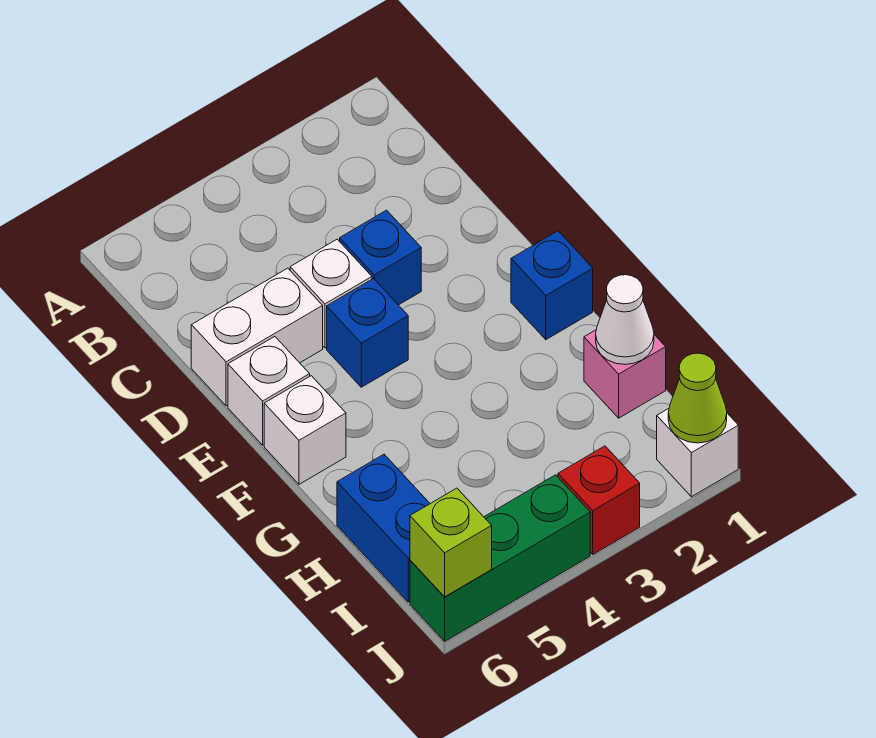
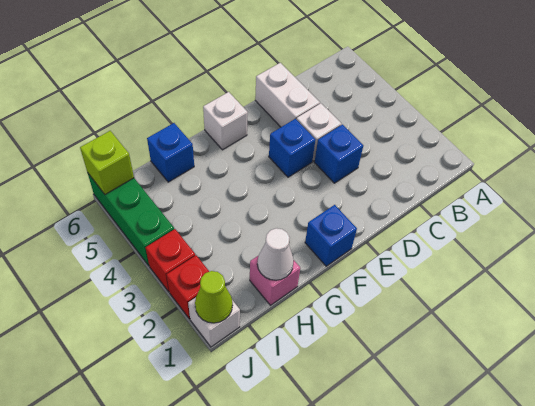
white brick E6 level 1 -> none
blue brick H6:I6 level 1 -> blue brick H6 level 1
none -> red brick J2 level 1

